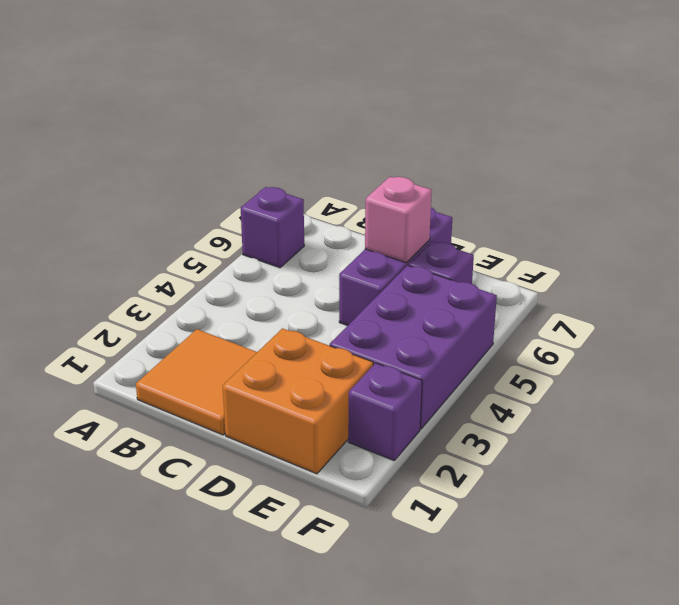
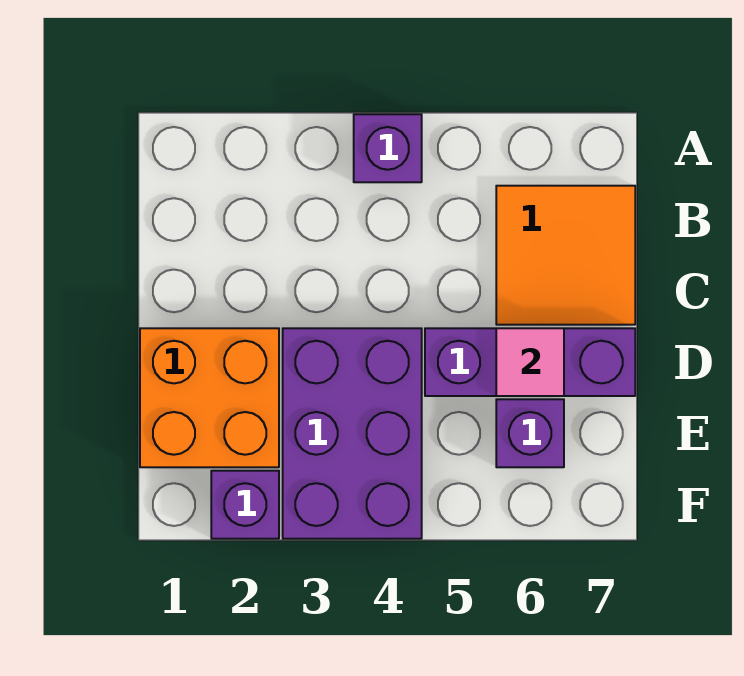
purple brick A6 level 1 -> purple brick A4 level 1
orange tile B1:C2 level 1 -> orange tile B6:C7 level 1
pink brick D6 level 2 -> pink tile D6 level 2
purple brick E3:F5 level 1 -> purple brick D3:F4 level 1

